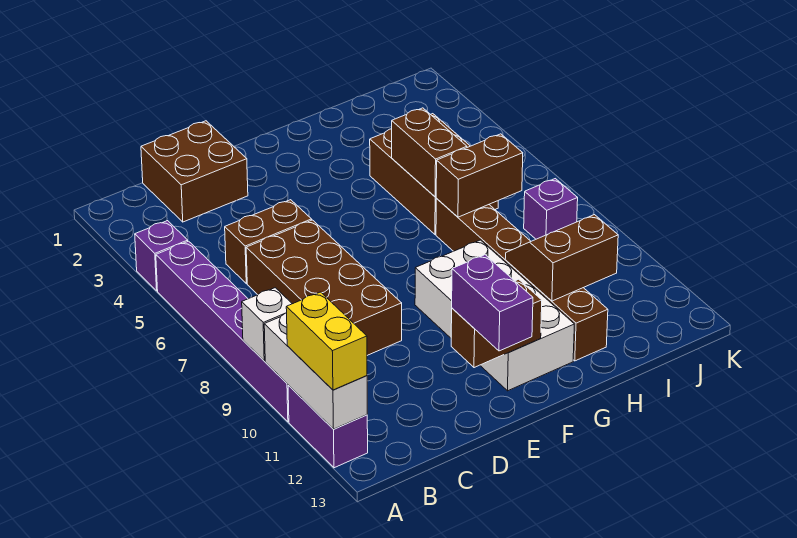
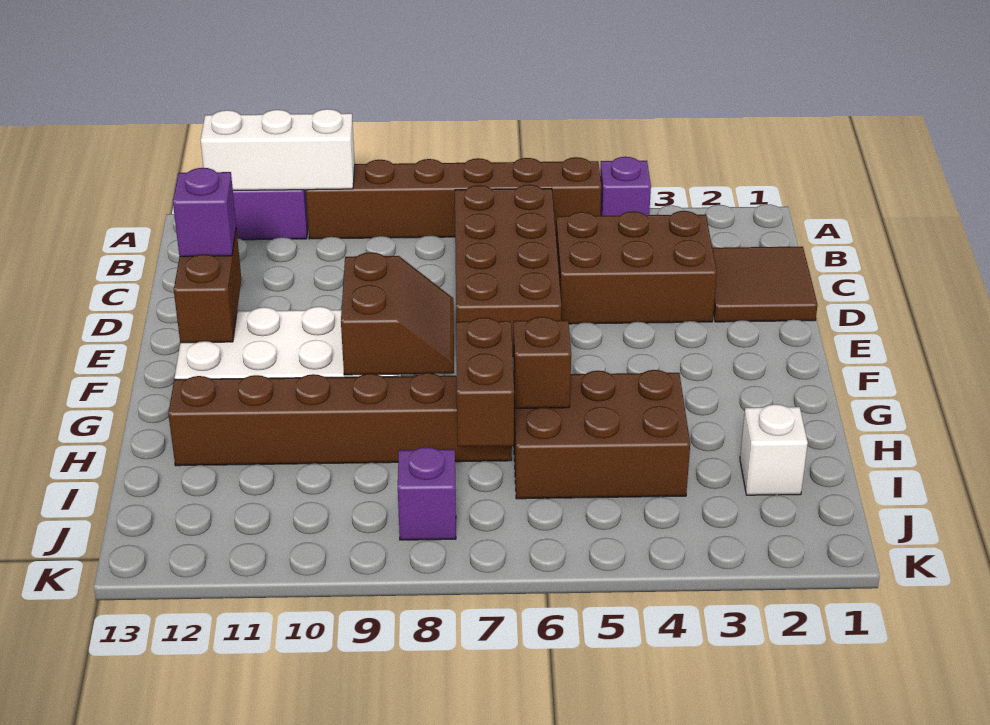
purple brick A5:A10 level 1 -> brown brick A5:A10 level 1
white brick A9 level 2 -> white brick I2 level 1
yellow brick A11:A12 level 3 -> none
brown brick C1:D2 level 1 -> brown tile C1:D2 level 1
brown brick C5:D5 level 1 -> brown brick C3:D5 level 1
brown brick C6:D9 level 1 -> brown brick B6:E7 level 1
purple brick E12:E13 level 3 -> purple brick E12 level 3
brown brick H5:H6 level 2 -> brown brick H6 level 2
brown slope H10:I11 level 2 top 11 -> brown slope F8:G9 level 2 top 9

